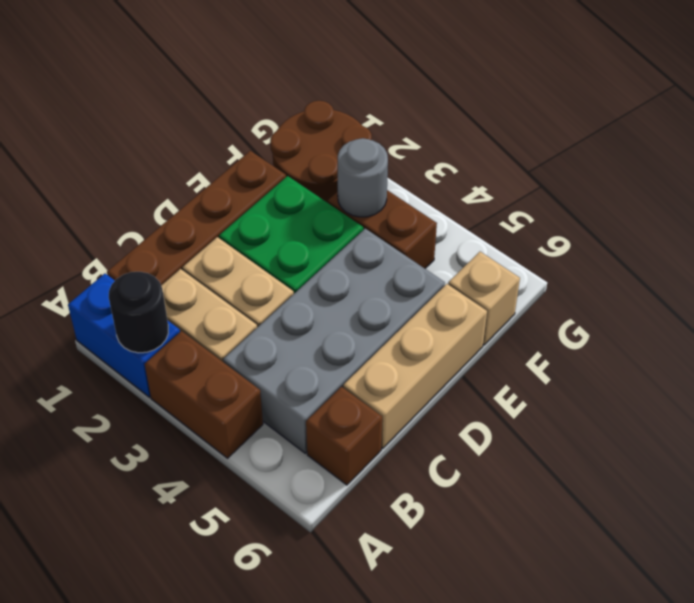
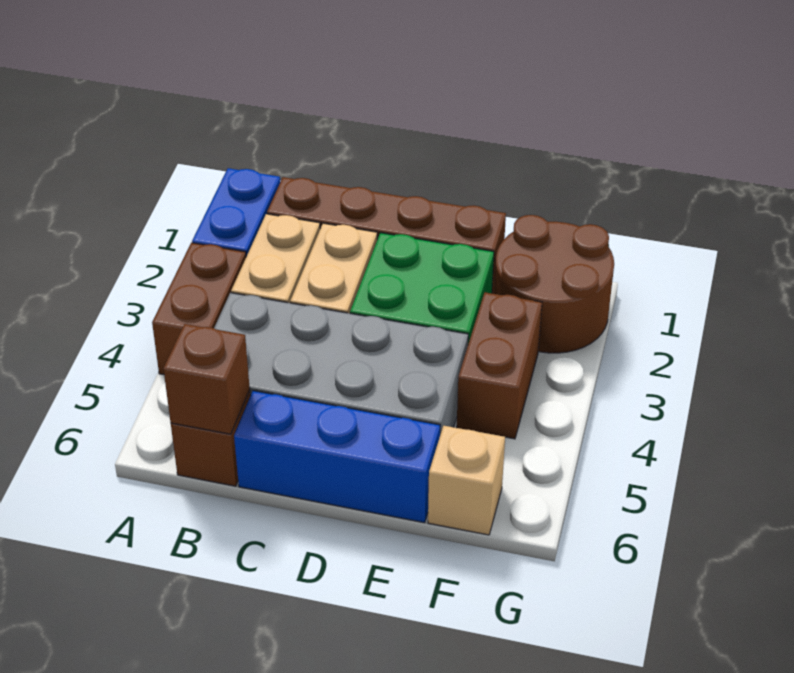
black round brick A2 level 2 -> none
none -> brown brick B6 level 2
tan brick C6:E6 level 1 -> blue brick C6:E6 level 1
grey round brick F3 level 2 -> none

